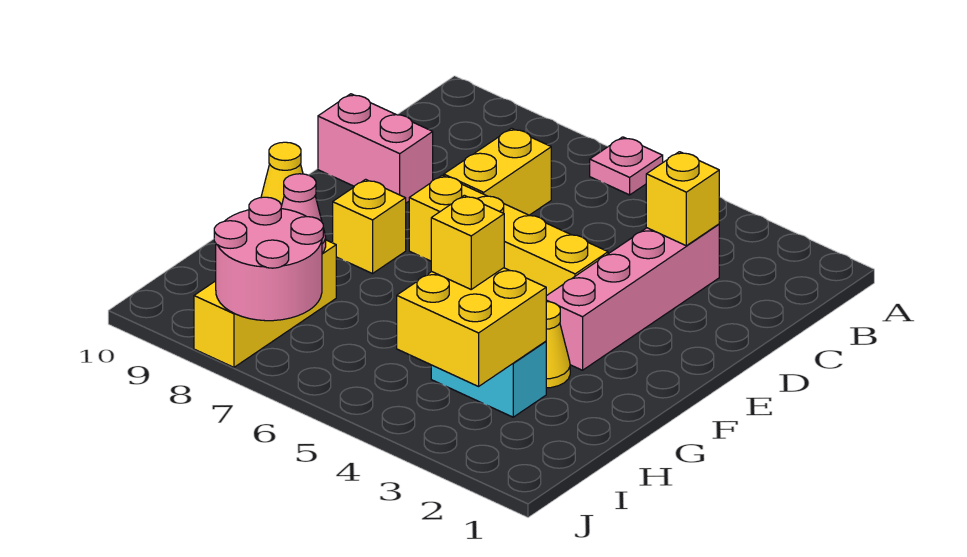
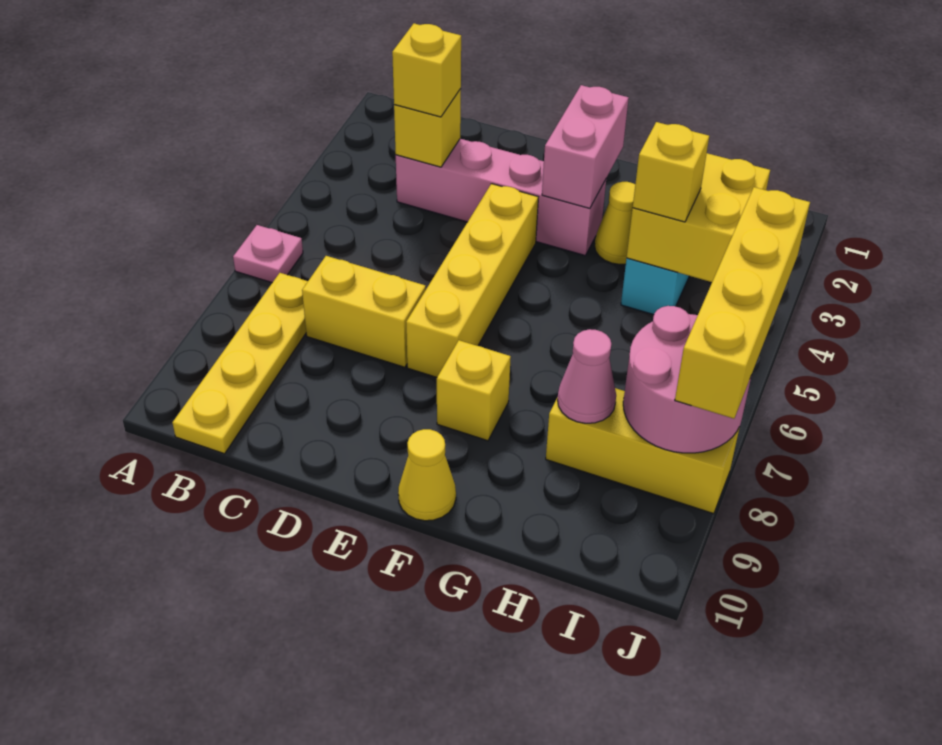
none -> yellow plate B7:B10 level 1
none -> yellow brick C3 level 3
pink brick D9:D10 level 1 -> pink brick F2:F3 level 2
none -> yellow brick J5:J8 level 3

